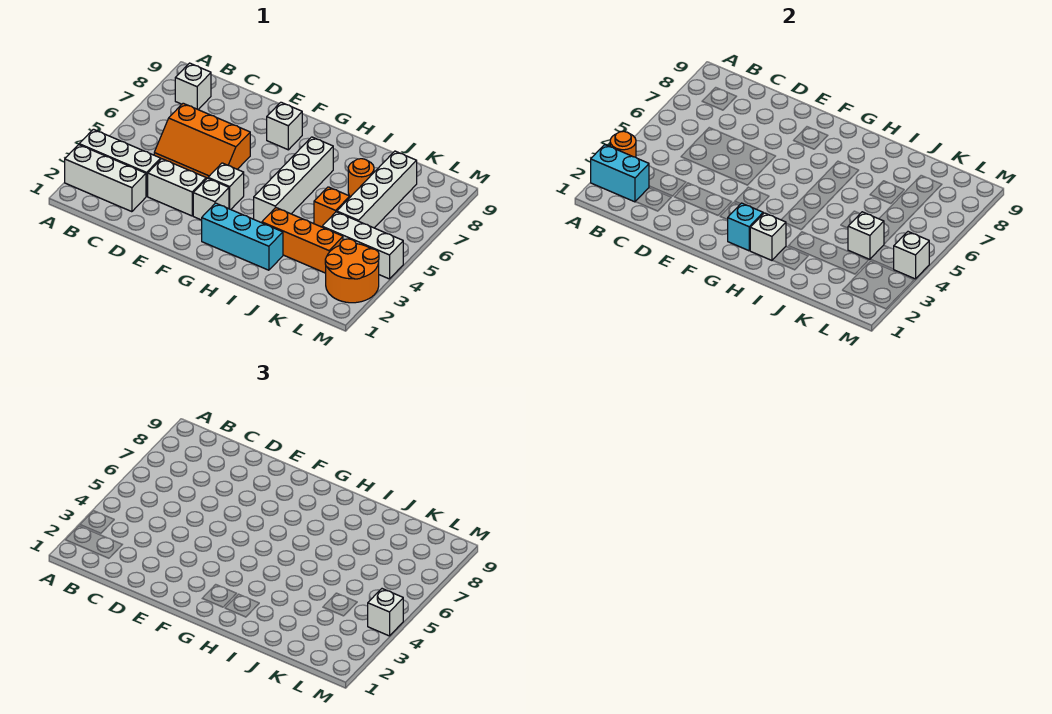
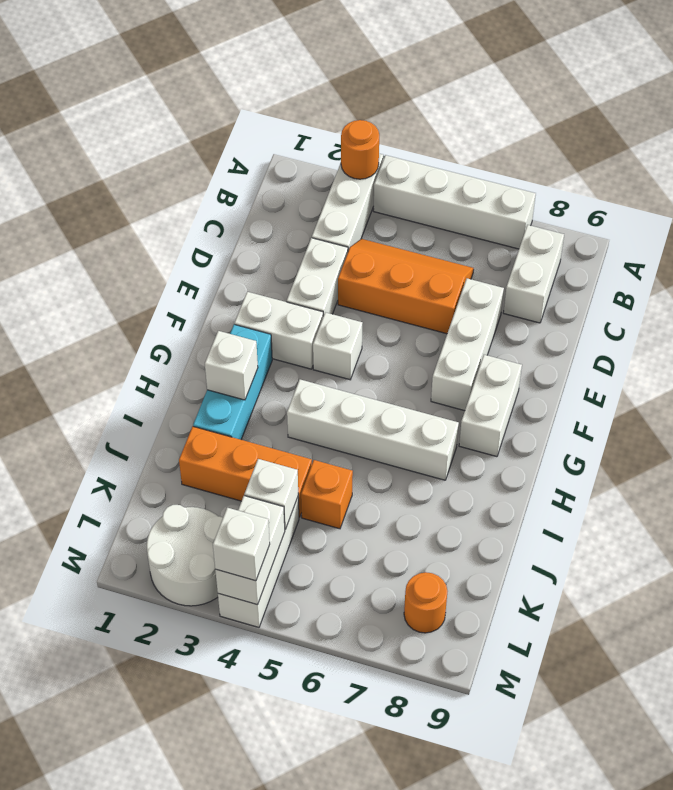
white brick A2:C2 level 1 -> white brick D7:F7 level 1
cyan brick A2:B2 level 2 -> none
white brick B8 level 1 -> white brick B8:C8 level 1
orange slope C5:E6 level 1 top 6 -> orange slope C4:D6 level 1 top D
white brick F3 level 1 -> white brick F2:F3 level 1
white brick F8 level 1 -> white brick F8:G8 level 1
cyan brick G2 level 2 -> none
orange brick I3:K3 level 1 -> orange brick J2:J4 level 1
orange round brick J7 level 1 -> orange round brick L8 level 1
white brick K5:K8 level 1 -> white brick A4:A7 level 1
orange round brick L2:M3 level 1 -> white round brick L2:M3 level 1
white brick M4 level 2 -> white brick L4:M4 level 2

